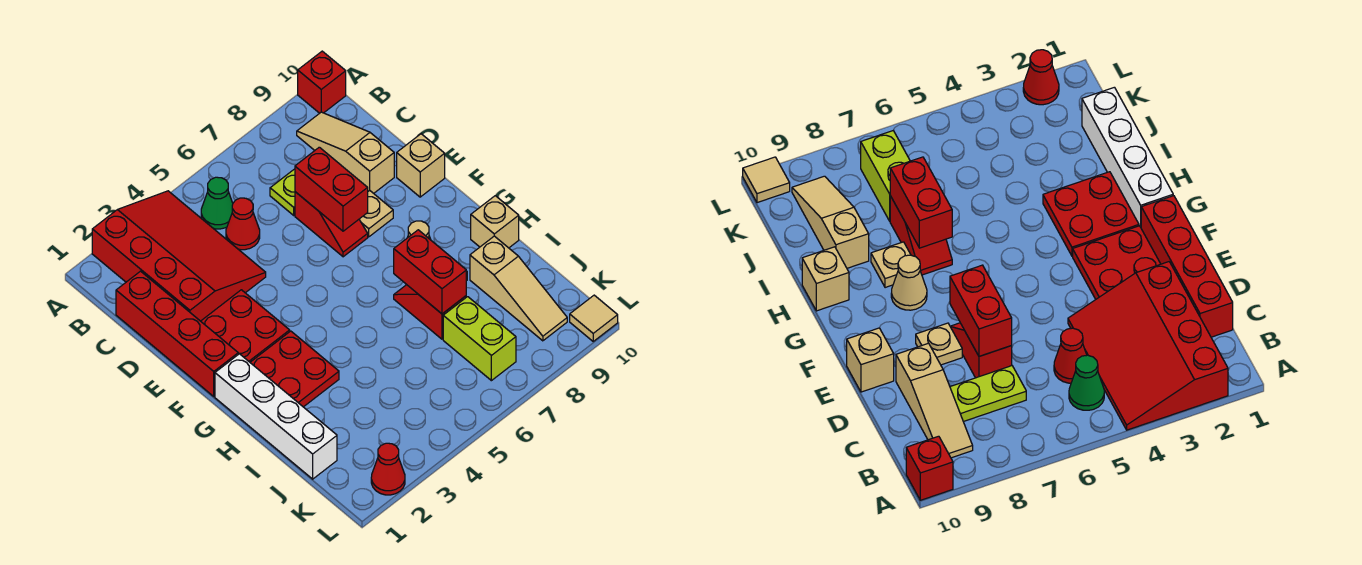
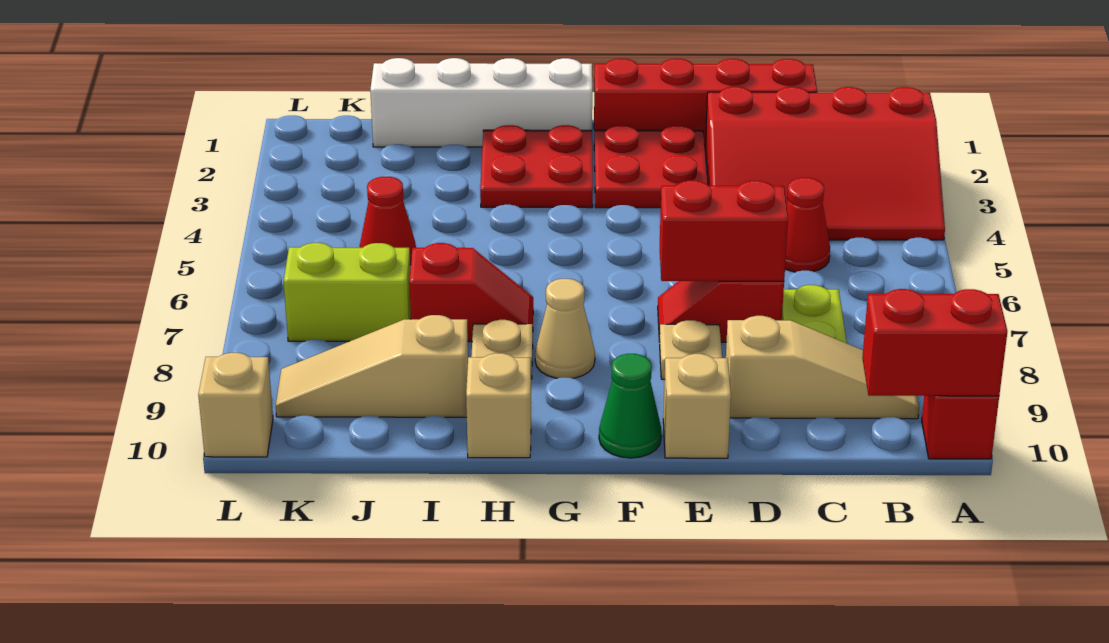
green cone B5 level 1 -> green cone F10 level 1
red brick H7:I7 level 2 -> red brick A10:B10 level 2
red cone L2 level 1 -> red cone J5 level 1
tan tile L10 level 1 -> tan brick L10 level 1

